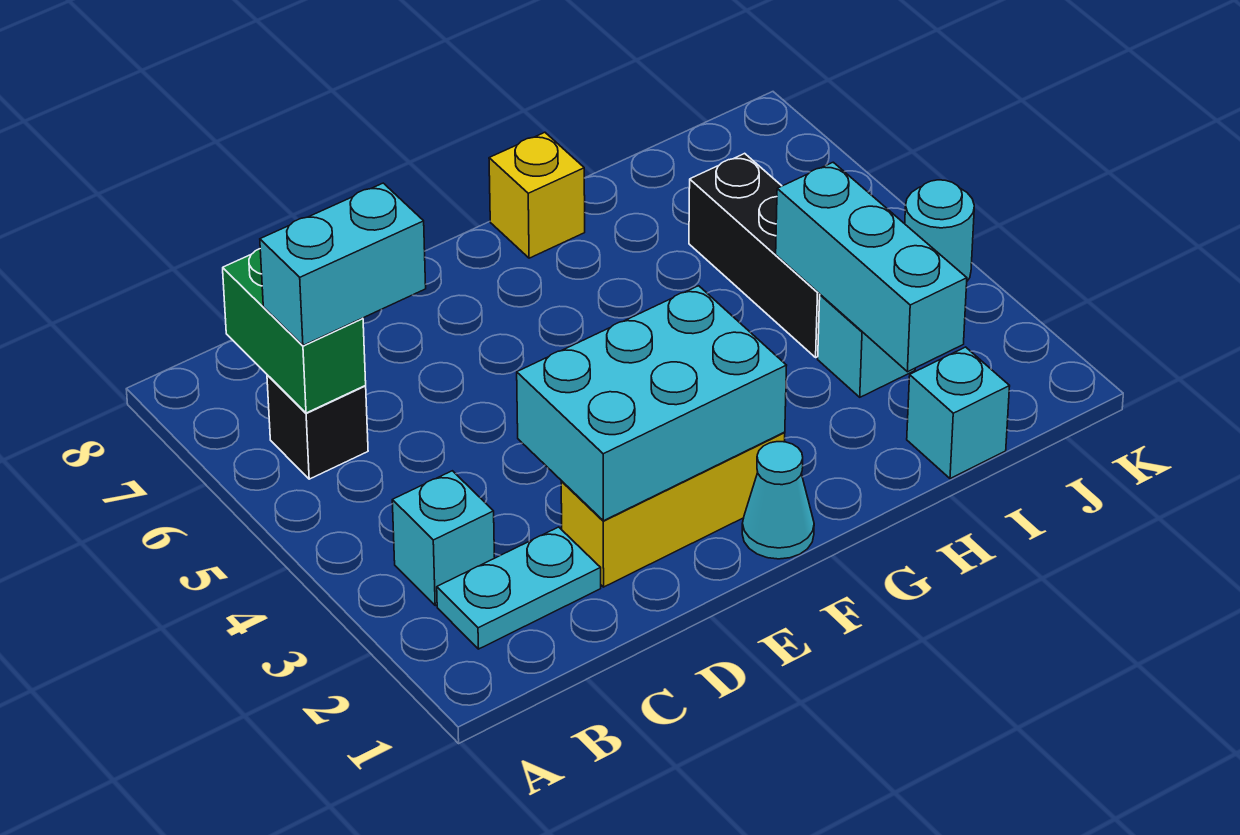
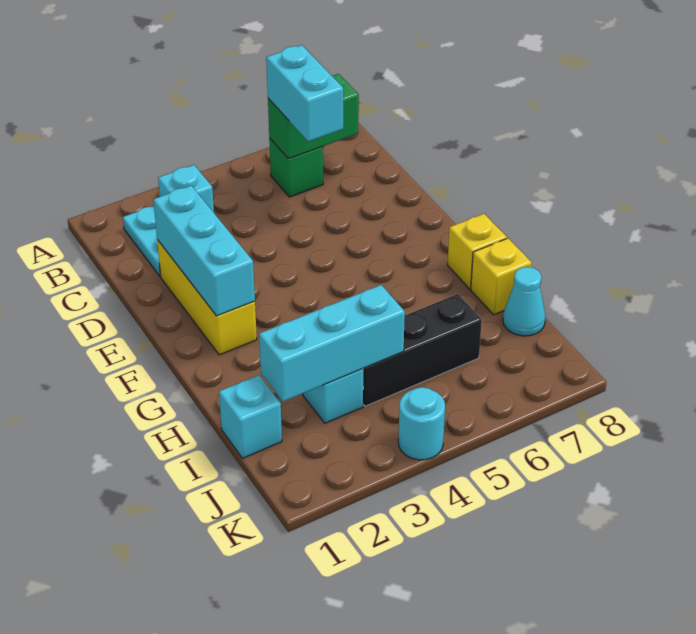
black brick B6 level 1 -> green brick B6 level 1
cyan brick D2:F3 level 2 -> cyan brick D2:F2 level 2
cyan cone F1 level 1 -> cyan cone I8 level 1
none -> yellow brick H8 level 1

